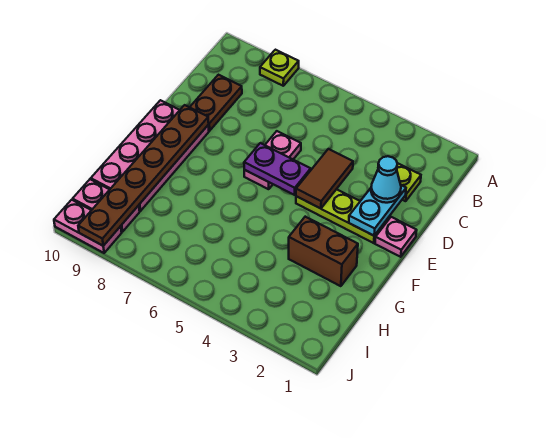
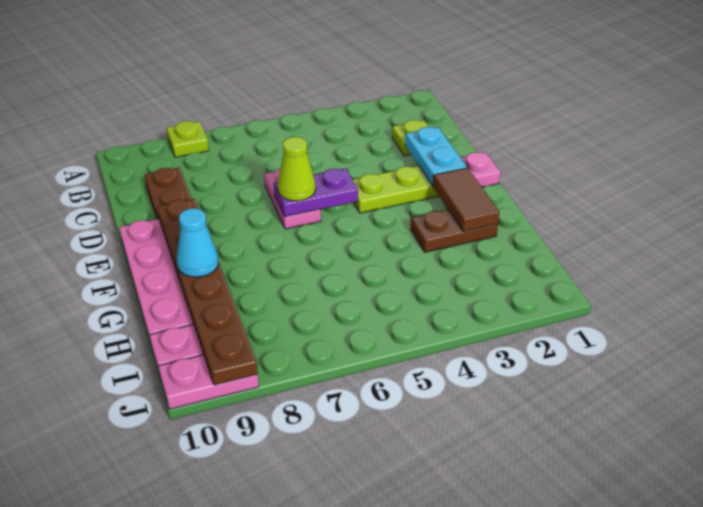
cyan cone D2 level 3 -> cyan cone G9 level 3
brown tile D4:E4 level 2 -> brown tile F2:G2 level 2
none -> lime cone E6 level 3
brown brick G2:G3 level 1 -> brown plate G2:G3 level 1

